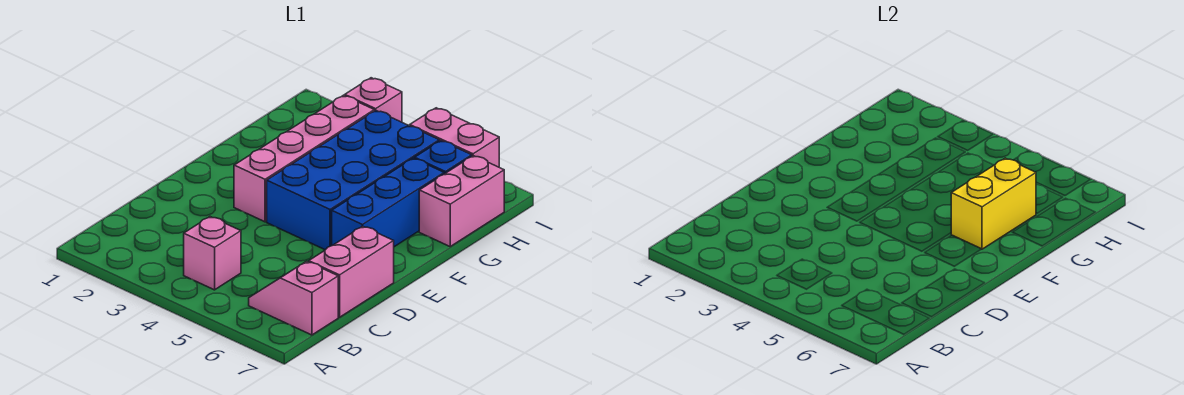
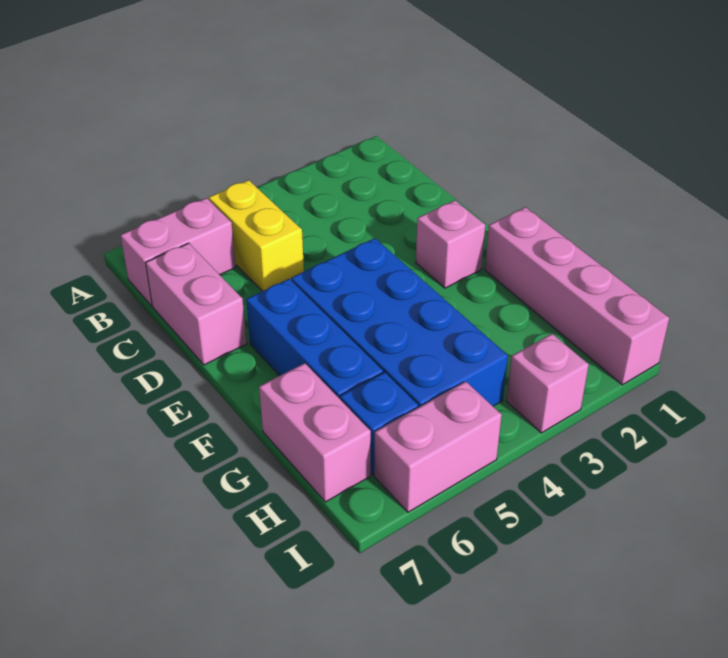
pink brick B4 level 1 -> pink brick E2 level 1
pink slope B6:B7 level 1 top 7 -> pink brick B6:B7 level 1
pink brick E3:H3 level 1 -> pink brick F1:I1 level 1
yellow brick F6:G6 level 2 -> yellow brick B5:C5 level 1

